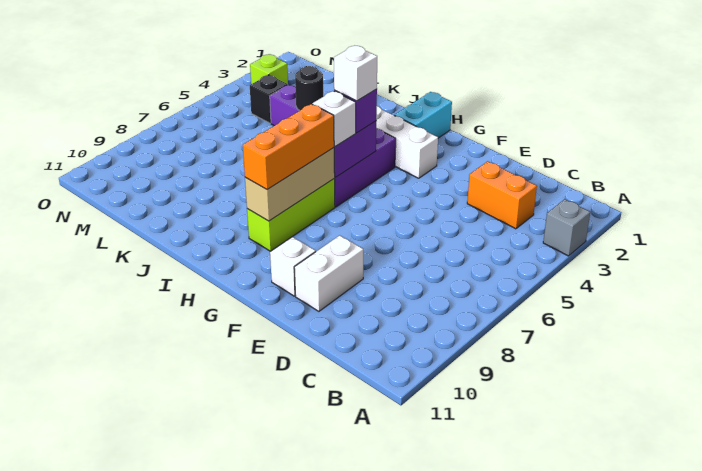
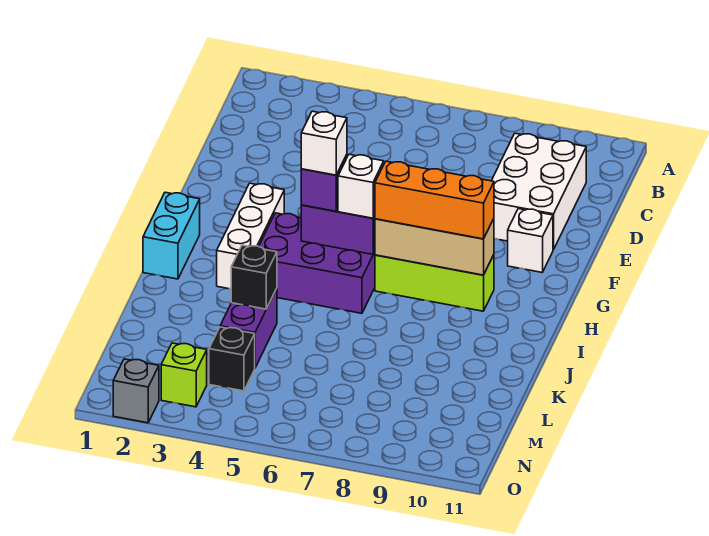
grey brick A3 level 1 -> grey brick O2 level 1
orange brick C3:D3 level 1 -> none
white brick E9:E10 level 1 -> white brick C9:E10 level 1
cyan brick H1:H2 level 1 -> cyan brick H1:I1 level 1
black round brick K4 level 2 -> black brick K4 level 2

